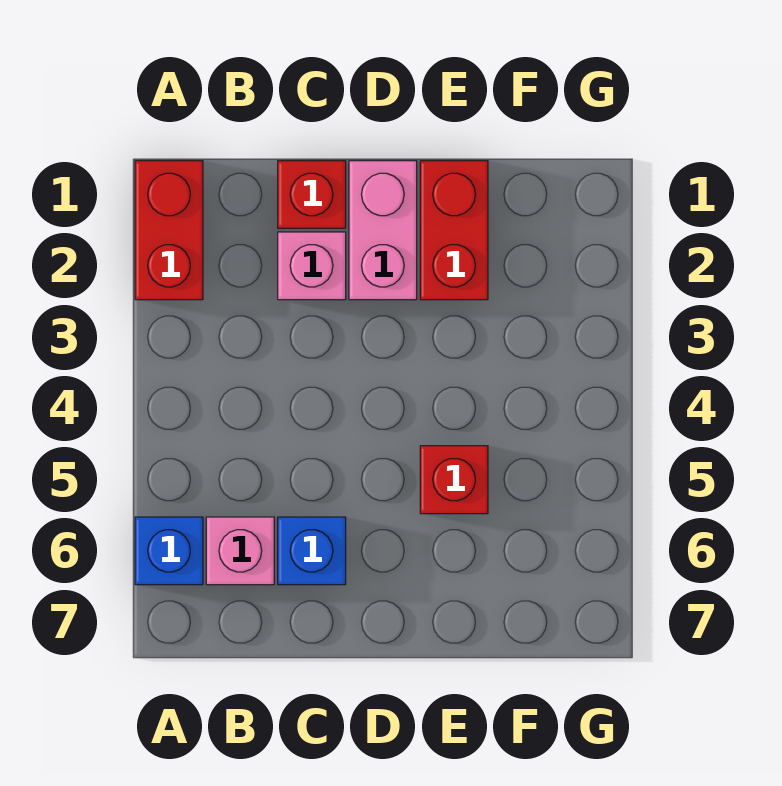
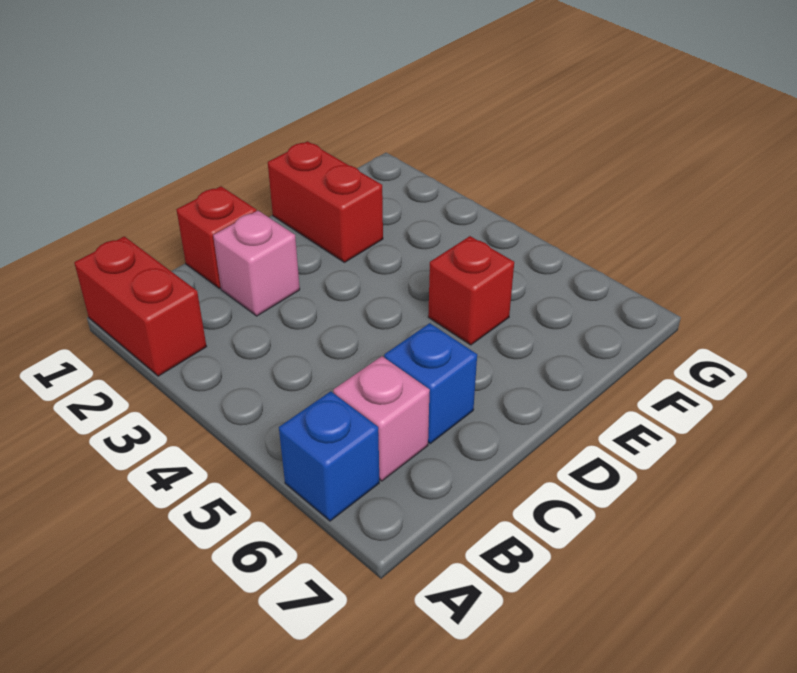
pink brick D1:D2 level 1 -> none

